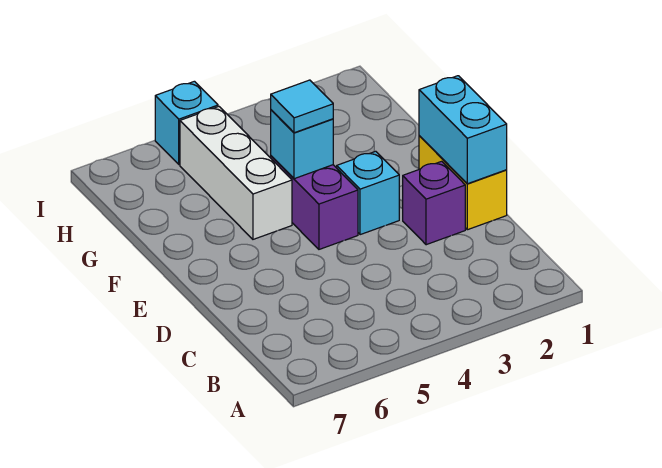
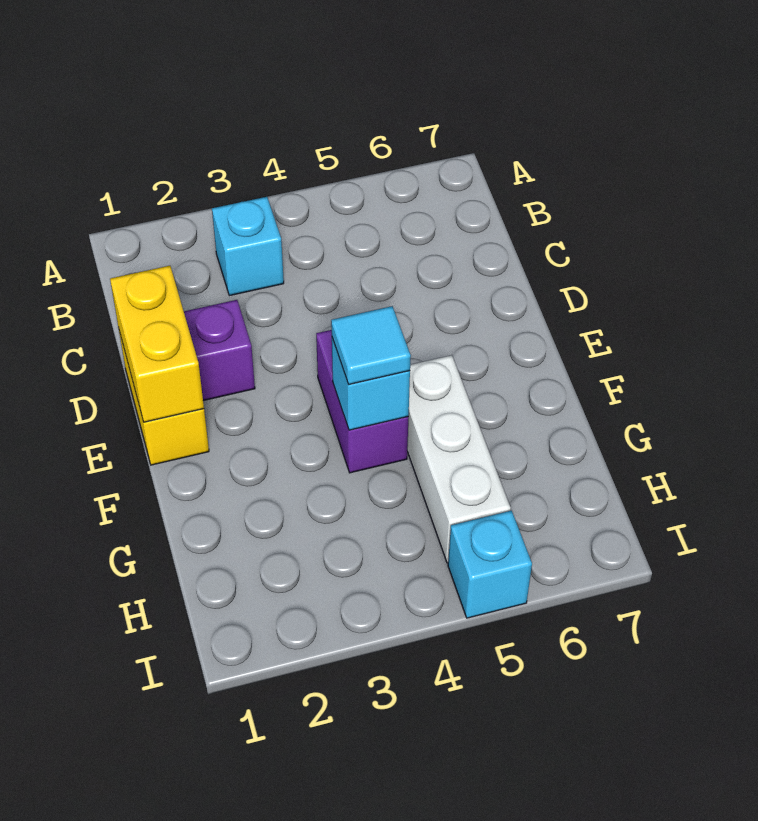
cyan brick D1:E1 level 2 -> yellow brick D1:E1 level 2
cyan brick E3 level 1 -> cyan brick B3 level 1

